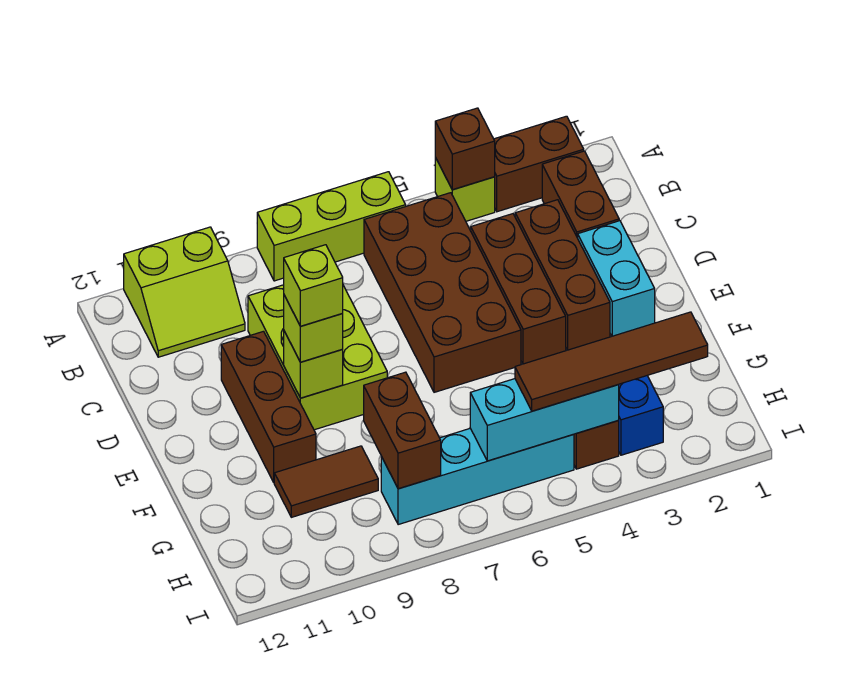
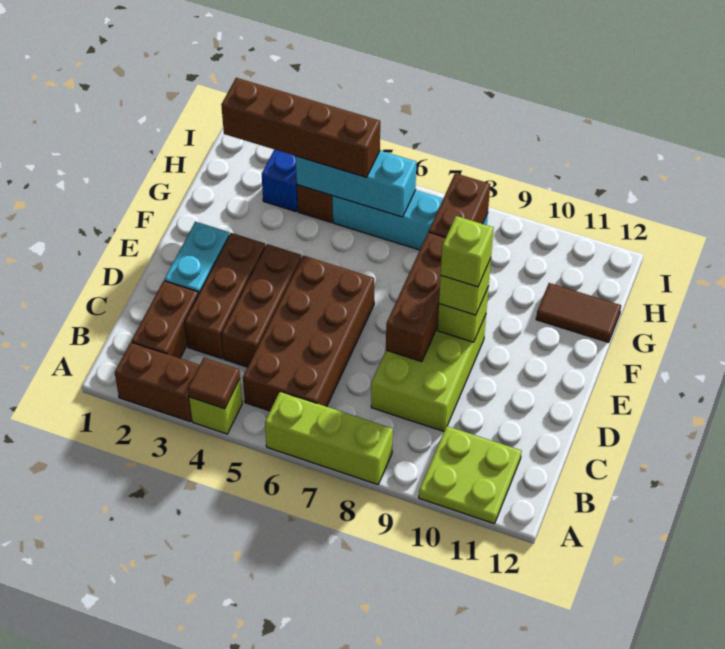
brown brick A4 level 2 -> brown tile A4 level 2
lime slope A10:B11 level 1 top A -> lime plate A10:B11 level 1
brown brick D10:F10 level 1 -> brown brick D8:F8 level 2
brown tile G9:G10 level 1 -> brown tile G11:G12 level 1
brown tile H2:H5 level 3 -> brown brick H2:H5 level 3

